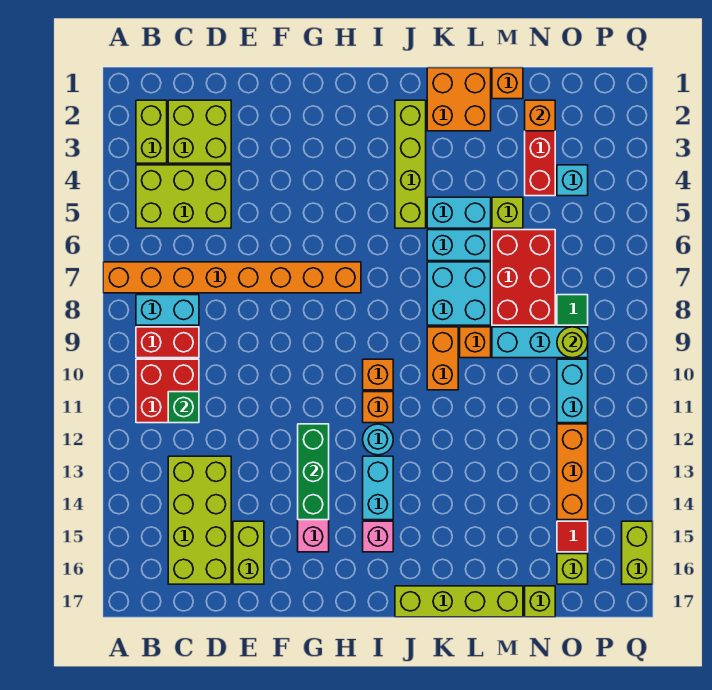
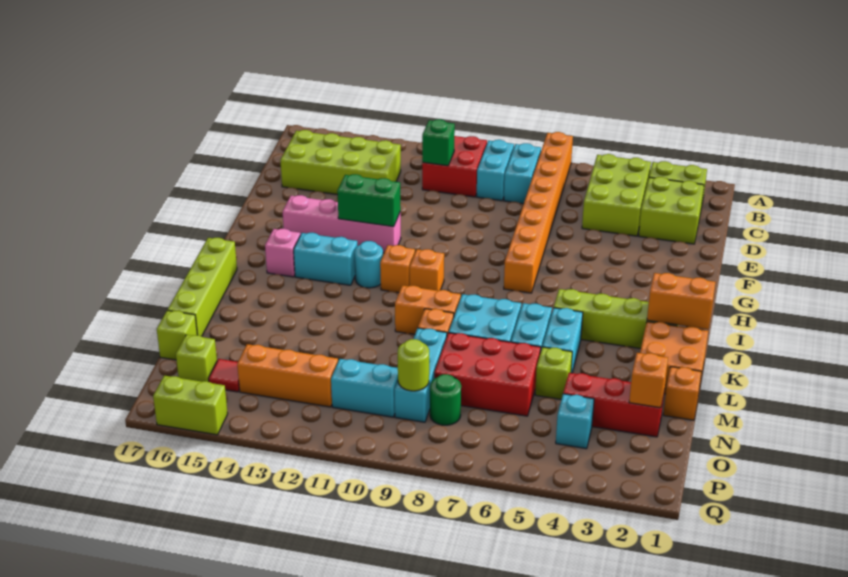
red brick B9:C9 level 1 -> cyan brick B9:C9 level 1
lime brick E15:E16 level 1 -> none
green brick G12:G14 level 2 -> green brick G12:G13 level 2
none -> orange brick J1:J2 level 2
green tile O8 level 1 -> green round brick O8 level 1

